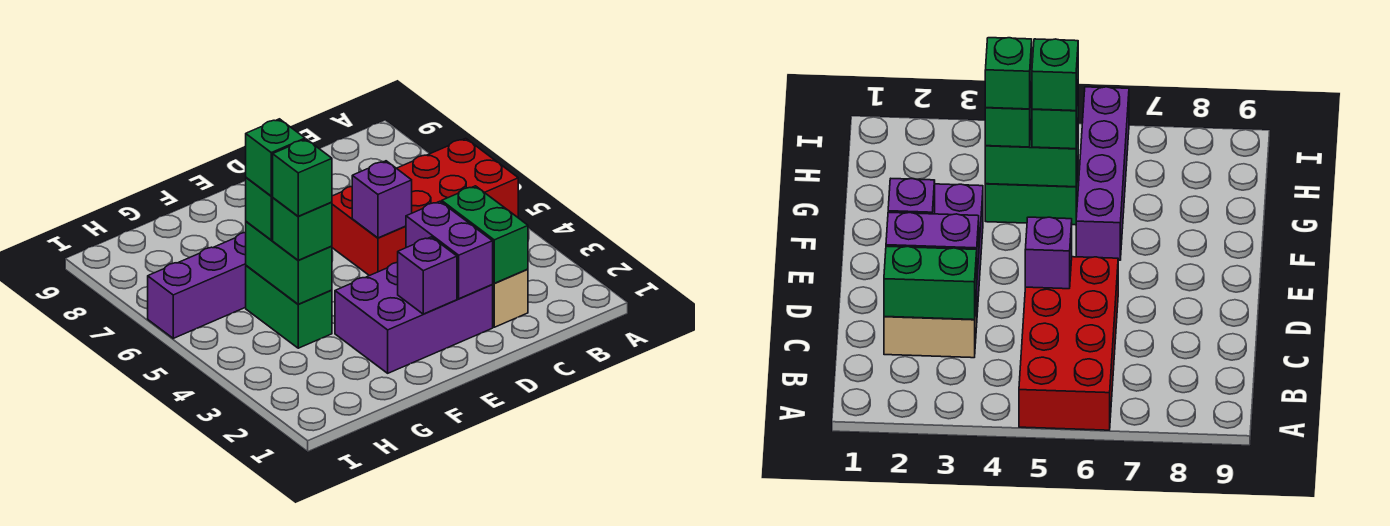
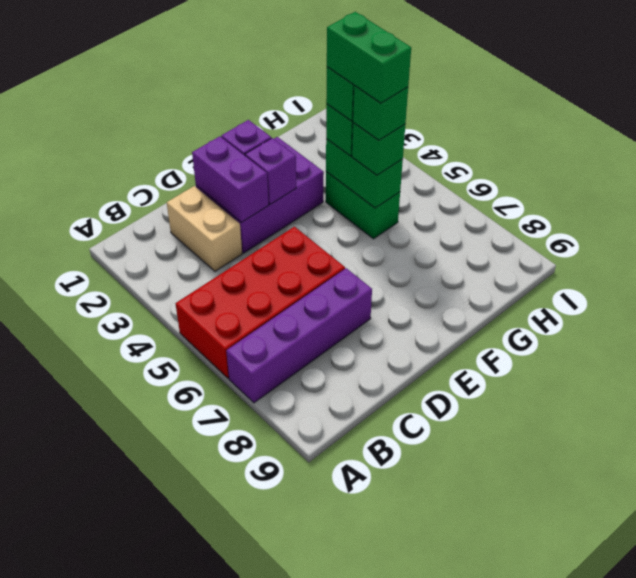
green brick C2:C3 level 2 -> green brick G4:G5 level 5
purple brick D5 level 2 -> purple brick E3 level 2
purple brick F6:I6 level 1 -> purple brick A7:D7 level 1

